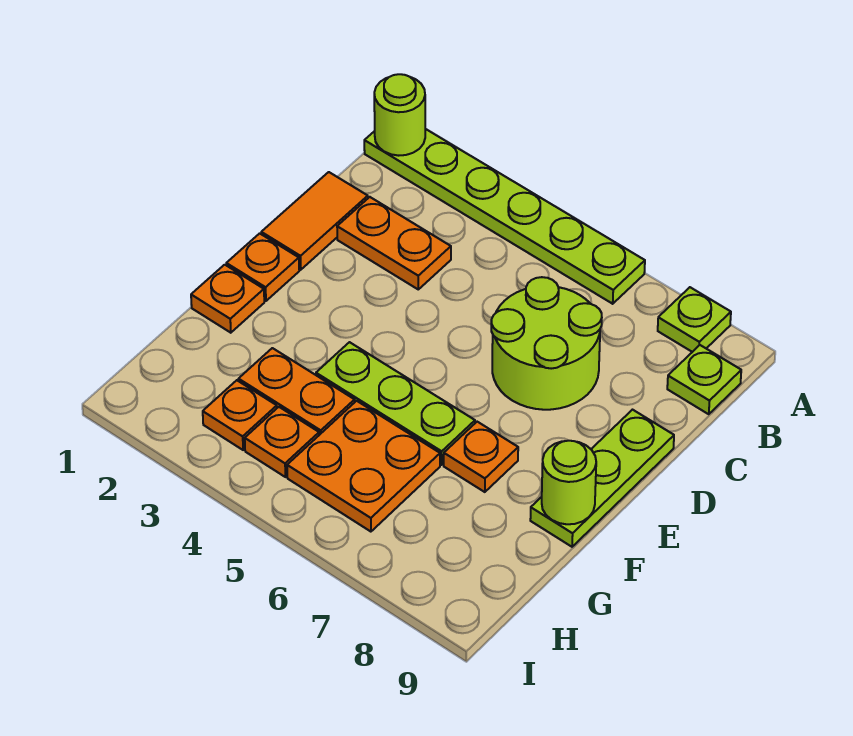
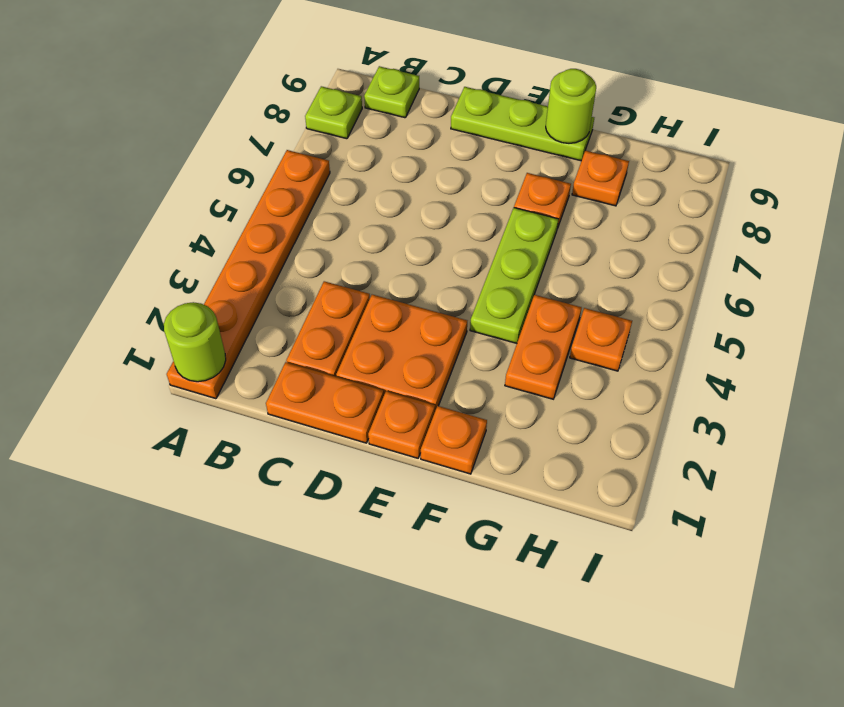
lime plate A1:A6 level 1 -> orange plate A1:A6 level 1
orange tile C1:D1 level 1 -> orange plate C1:D1 level 1
lime round brick C6:D7 level 1 -> none
orange plate G5:H6 level 1 -> orange plate D2:E3 level 1
orange plate H3 level 1 -> orange plate G8 level 1

